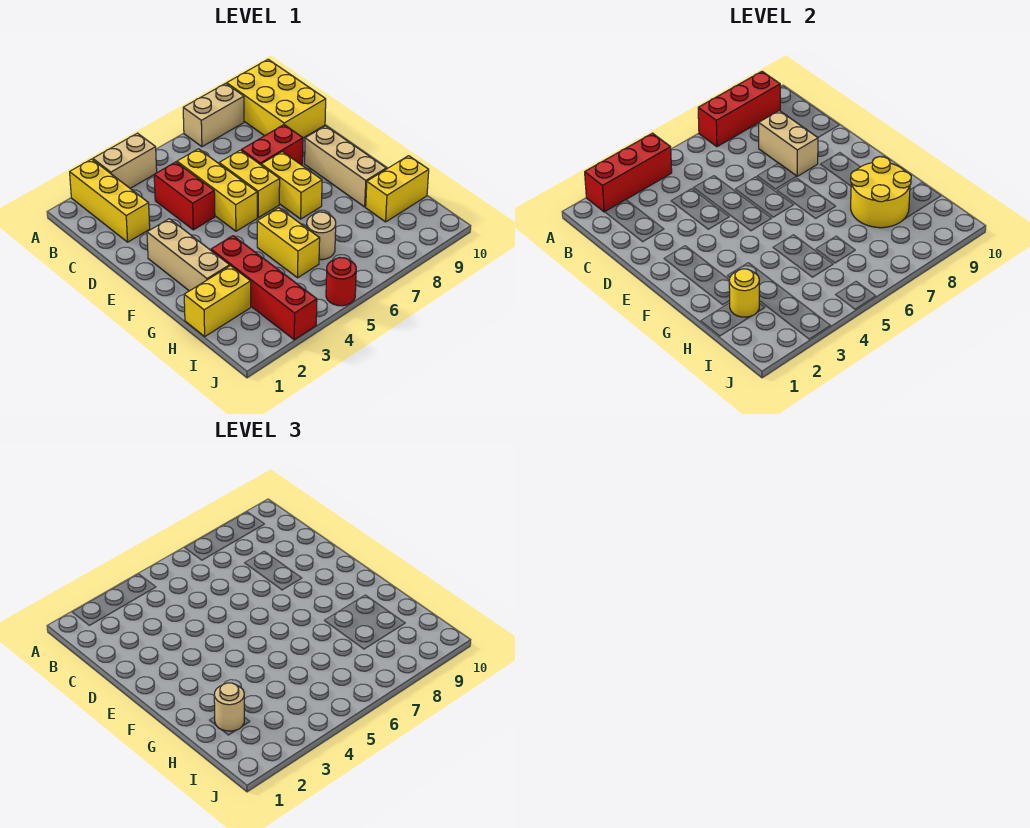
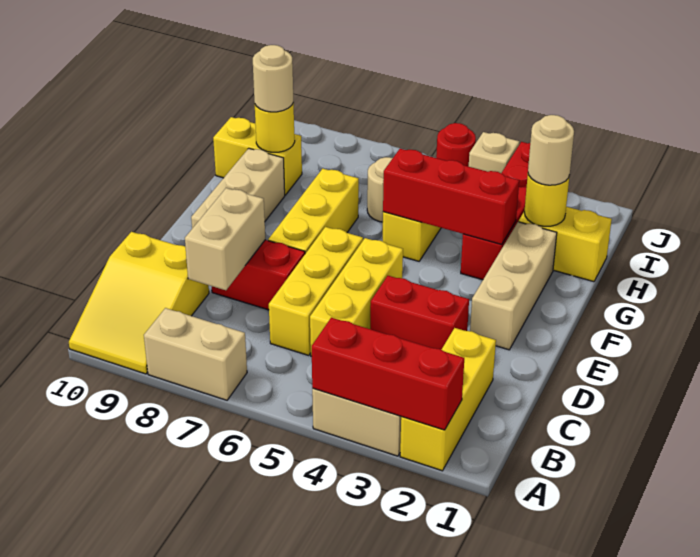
red brick A7:A9 level 2 -> red brick G3:G5 level 2
yellow brick A9:C10 level 1 -> yellow slope A9:C10 level 1 top C
red brick C4:D4 level 1 -> red brick D3:D4 level 1
yellow brick D6:E6 level 1 -> yellow brick C6:E6 level 1
yellow brick E7:F7 level 1 -> yellow brick E7:G7 level 1
yellow round brick G8:H9 level 2 -> yellow round brick H9 level 2
none -> tan round brick H9 level 3
none -> tan brick J4 level 1

